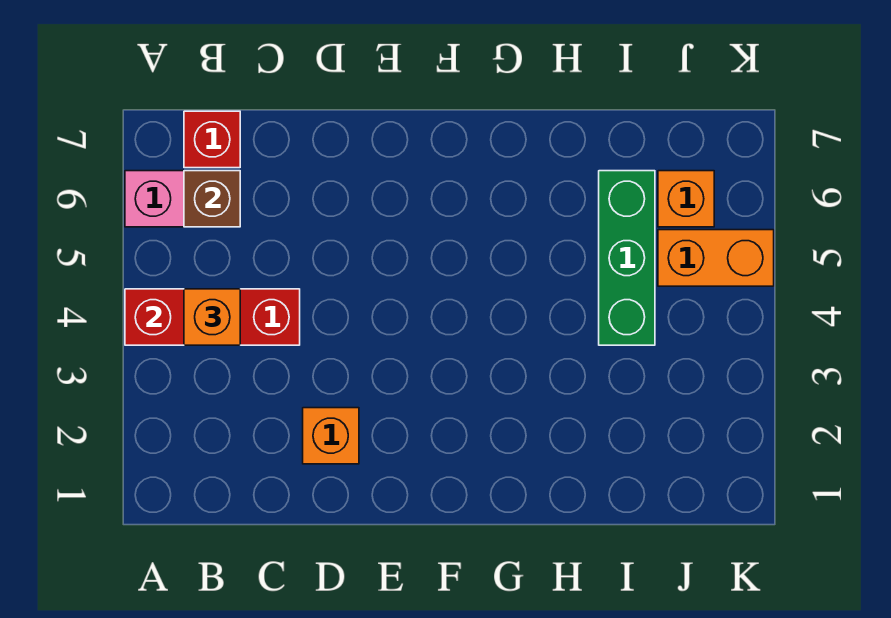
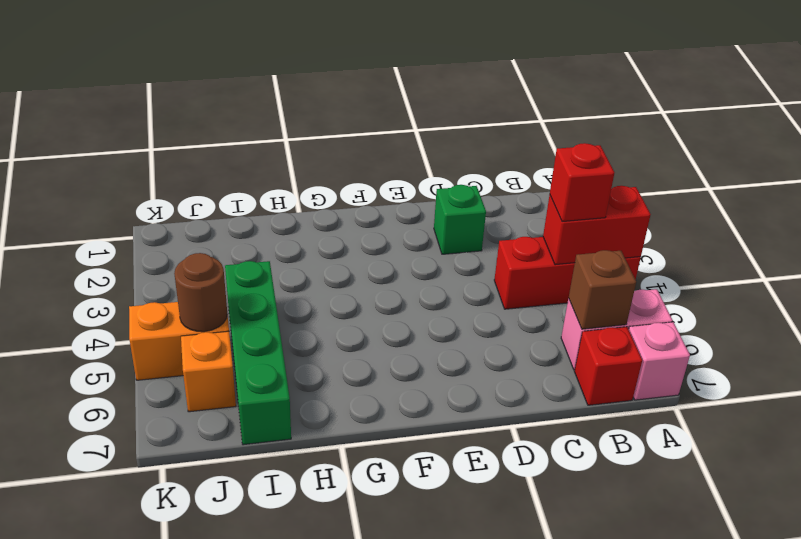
none -> pink brick A7 level 1
orange brick B4 level 3 -> red brick B4 level 3
orange brick D2 level 1 -> green brick D2 level 1
green brick I4:I6 level 1 -> green brick I4:I7 level 1
none -> brown round brick J5 level 2

